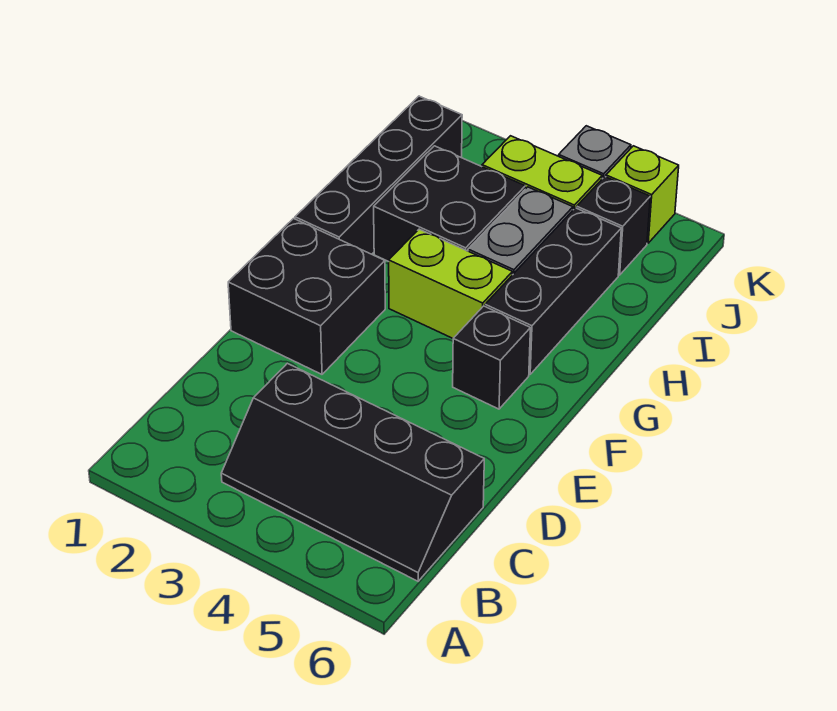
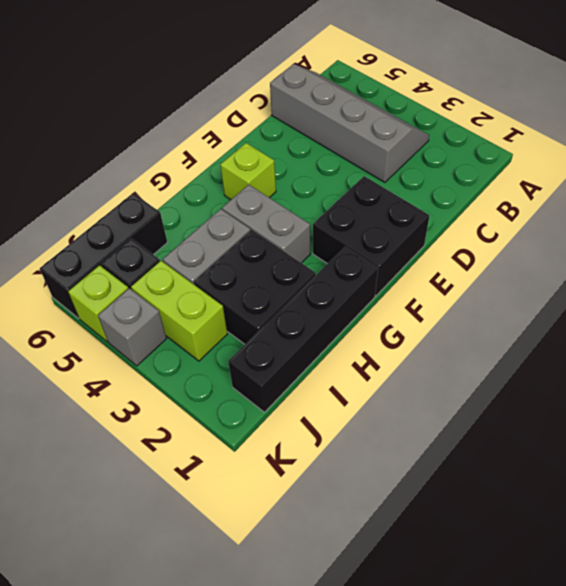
black slope B3:C6 level 1 top C -> grey slope B3:C6 level 1 top C
black brick F5 level 1 -> lime brick F5 level 1
lime brick G3:G4 level 1 -> grey brick G3:G4 level 1
black brick G5:I5 level 1 -> black brick I6:K6 level 1

